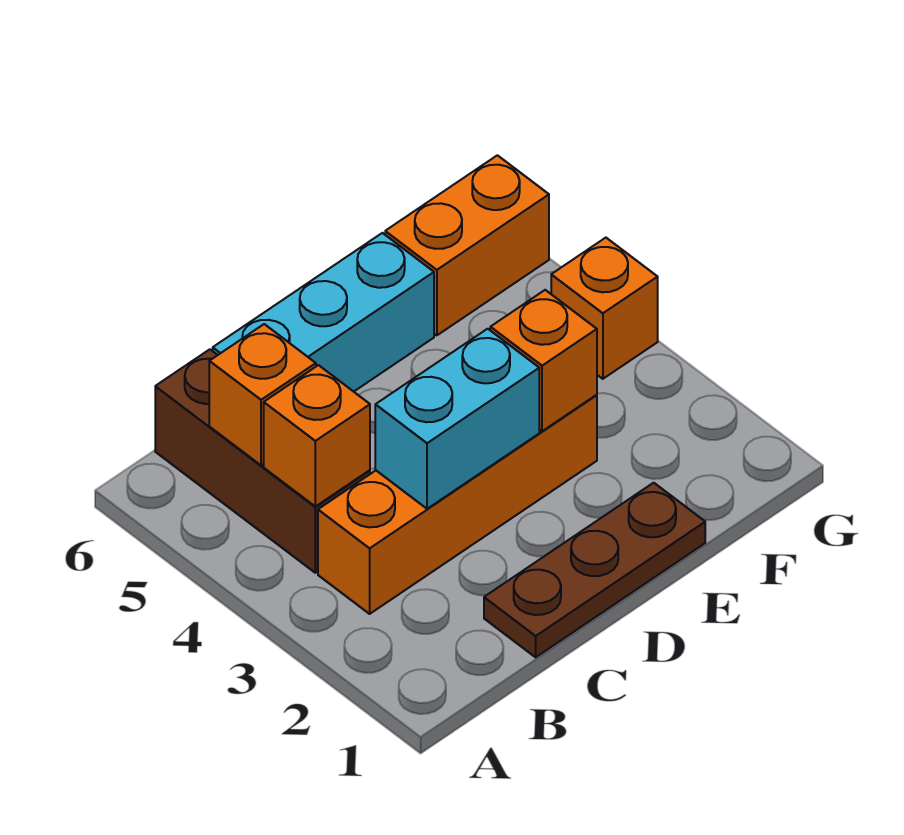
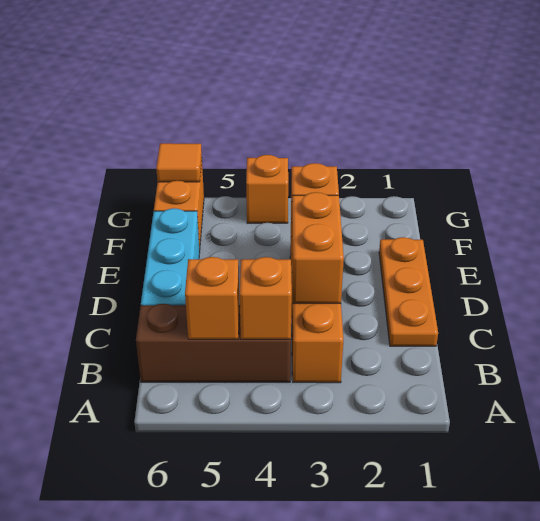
brown plate C1:E1 level 1 -> orange plate C1:E1 level 1
cyan brick C3:D3 level 2 -> orange brick C3:D3 level 2
none -> orange tile G6 level 2

